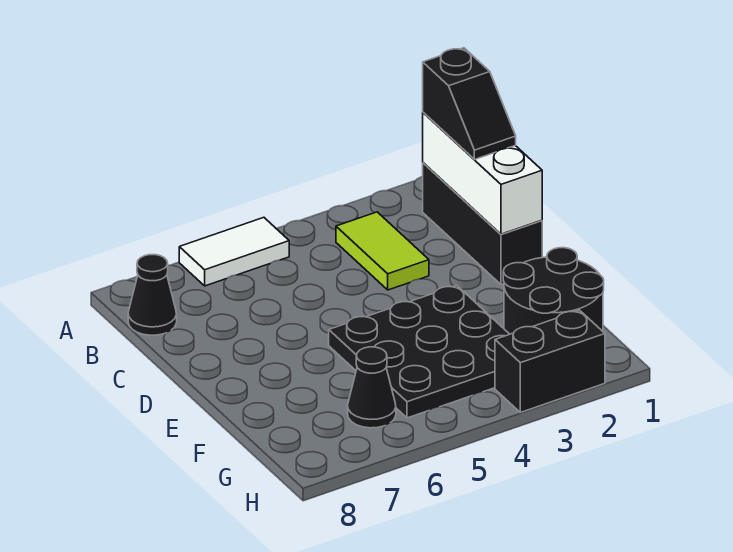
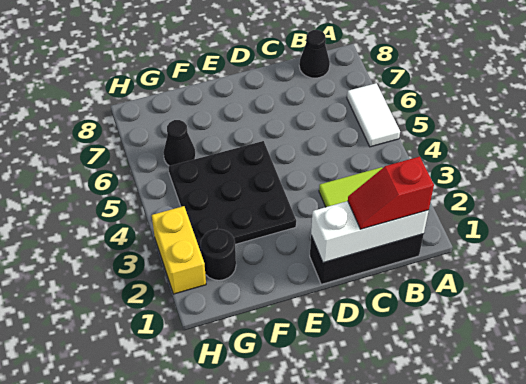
black slope B1:C1 level 3 top B -> red slope B1:C1 level 3 top B
black round brick F1:G2 level 1 -> black round brick G2 level 1
black brick H2:H3 level 1 -> yellow brick H2:H3 level 1

